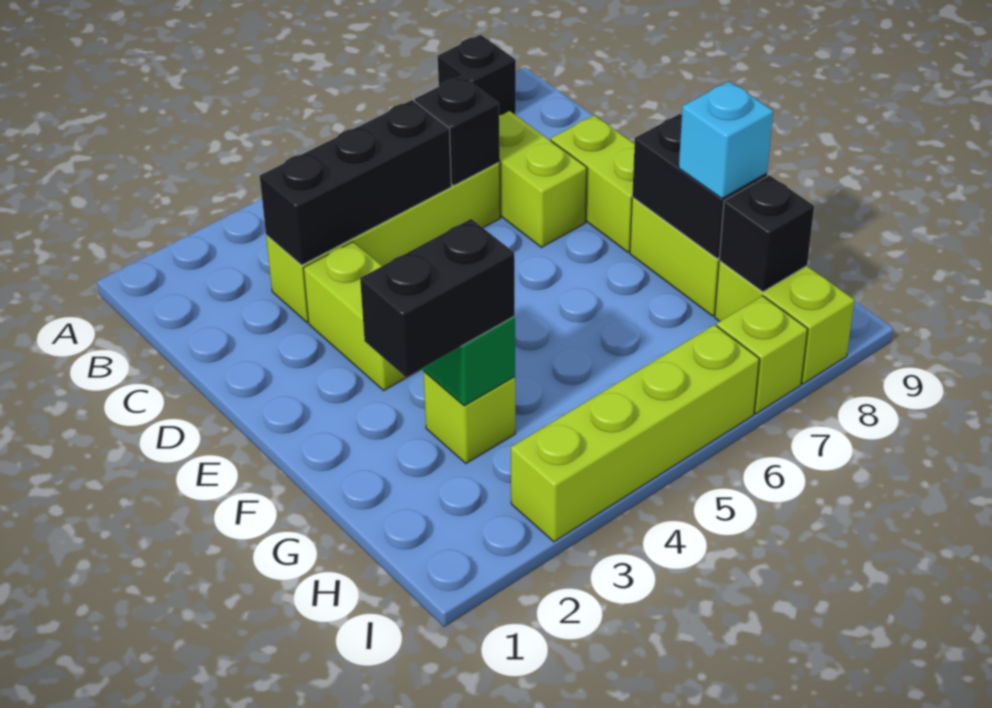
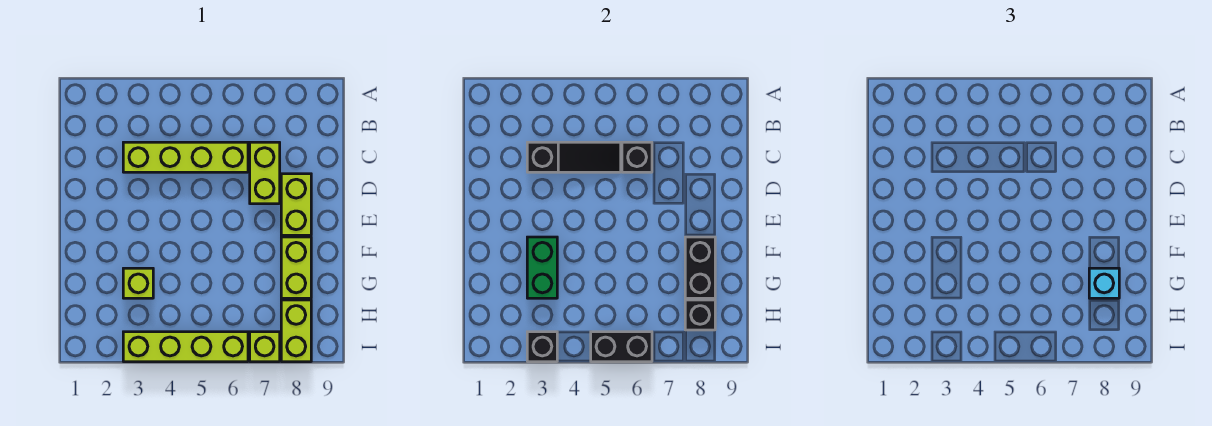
black brick A8 level 1 -> black brick I3 level 2
black brick C3:C5 level 2 -> black slope C3:C5 level 2 top 3
lime brick D3:E3 level 1 -> none
black brick G2:G3 level 3 -> black brick I5:I6 level 2

